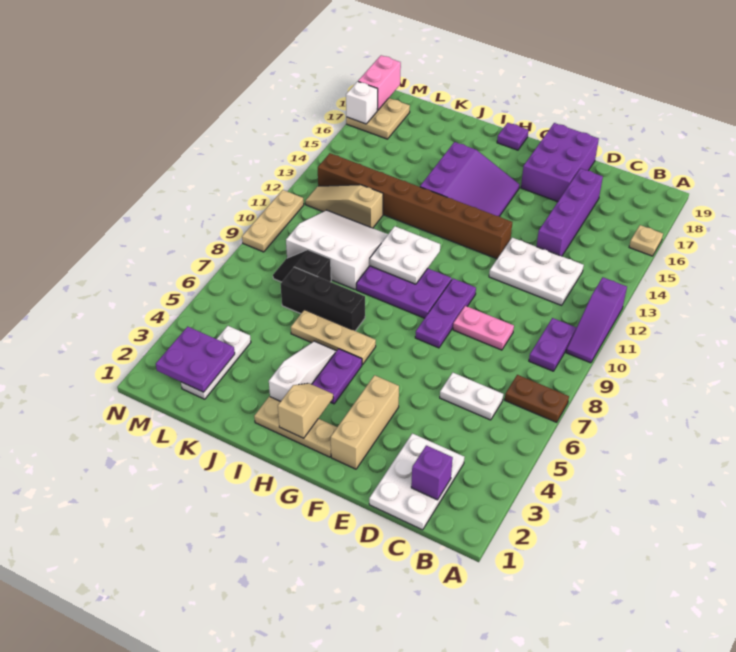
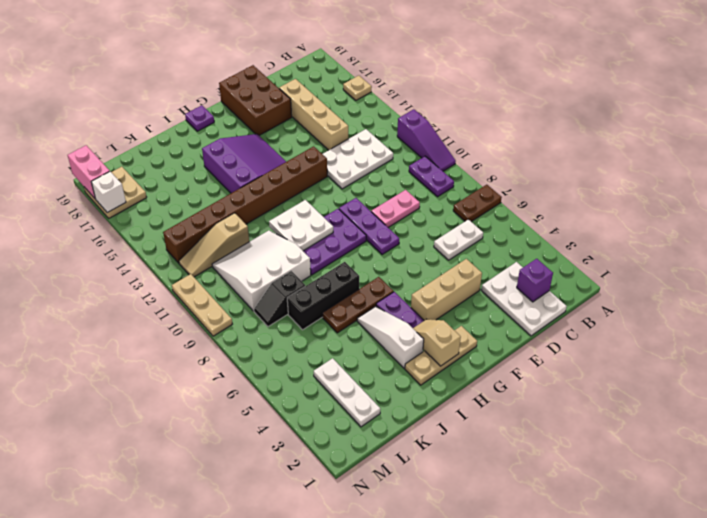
purple brick D14:D17 level 1 -> tan brick D14:D17 level 1
purple brick E17:F19 level 1 -> brown brick E17:F19 level 1
tan brick F2:F4 level 1 -> tan brick E4:G4 level 1
tan plate H6:J6 level 1 -> brown plate H6:J6 level 1
purple plate L2:M3 level 2 -> none

